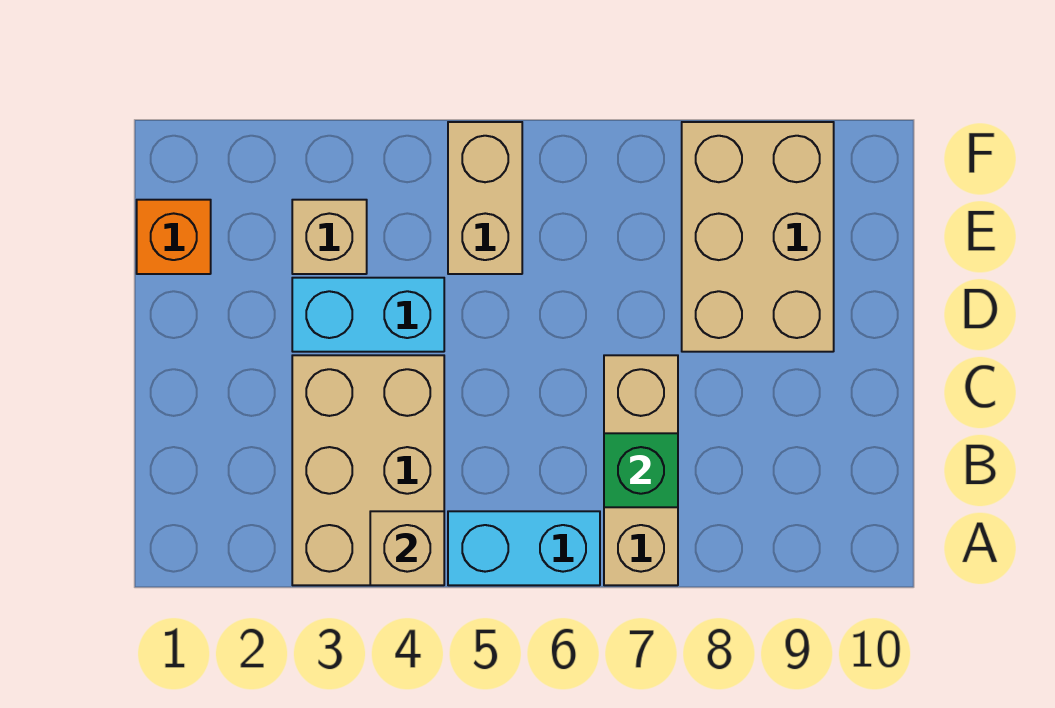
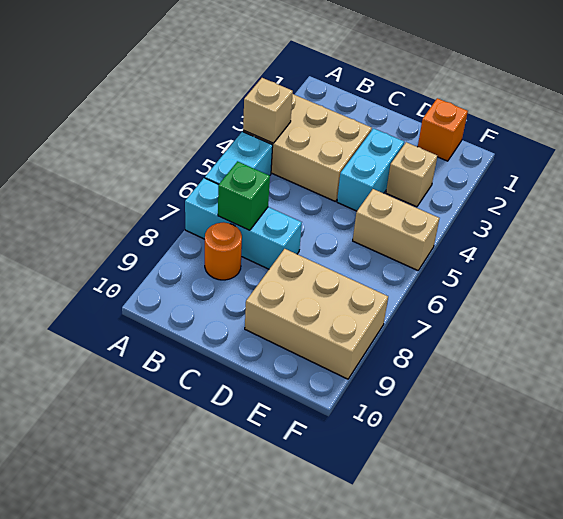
tan brick A7:C7 level 1 -> cyan brick A7:C7 level 1
none -> orange round brick B8 level 1

